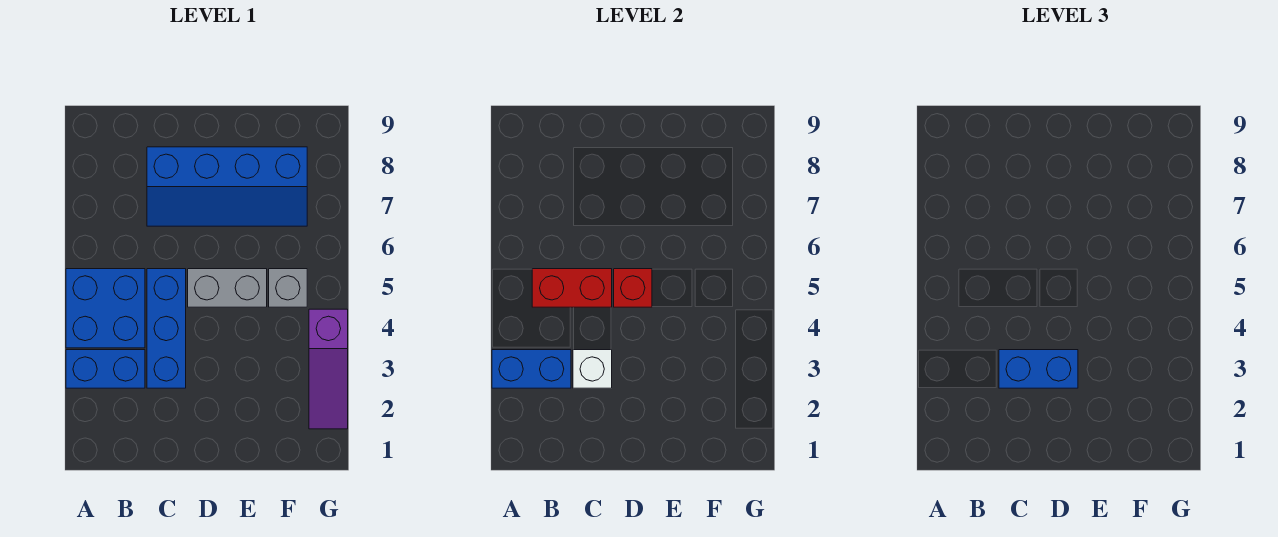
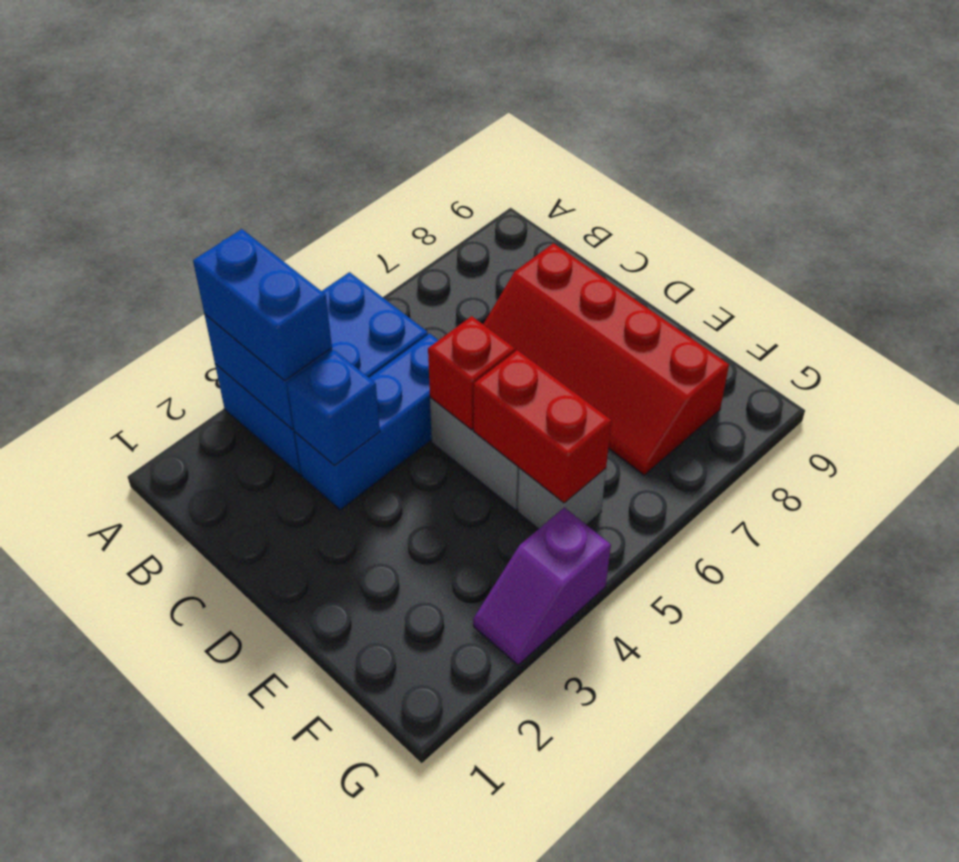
red brick B5:C5 level 2 -> red brick E5:F5 level 2
white brick C3 level 2 -> blue brick C3 level 2
blue brick C3:D3 level 3 -> blue brick A3:B3 level 3
blue slope C7:F8 level 1 top 8 -> red slope C7:F8 level 1 top 8
purple slope G2:G4 level 1 top 4 -> purple slope G3:G4 level 1 top 4

